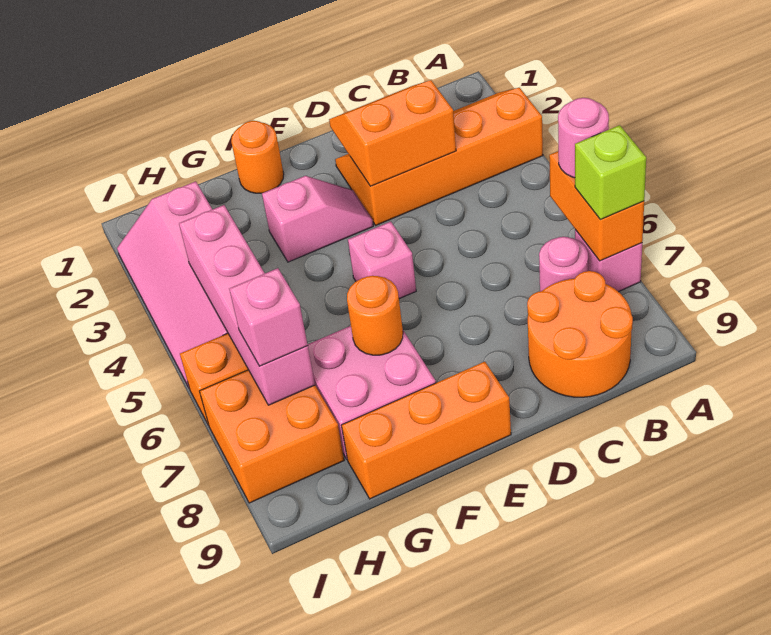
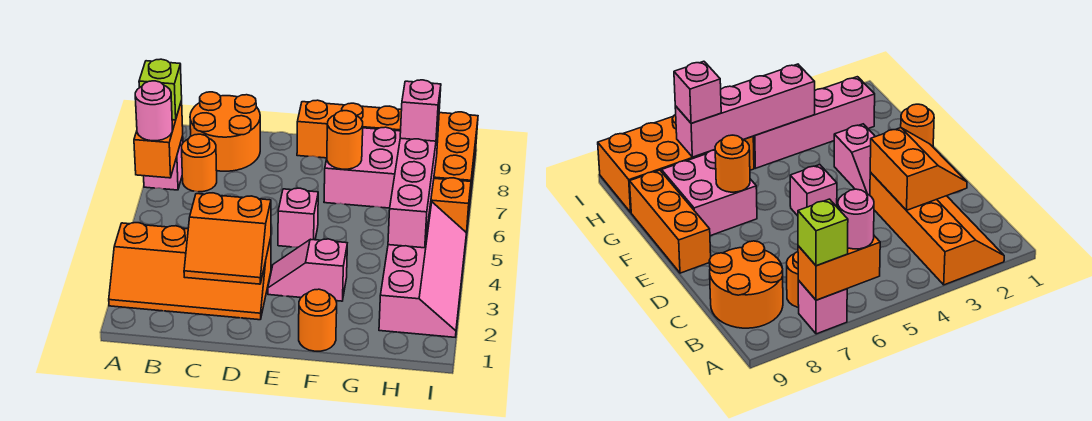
pink round brick B7 level 1 -> orange round brick B7 level 1
orange brick H7:I8 level 1 -> orange brick H7:I9 level 1

